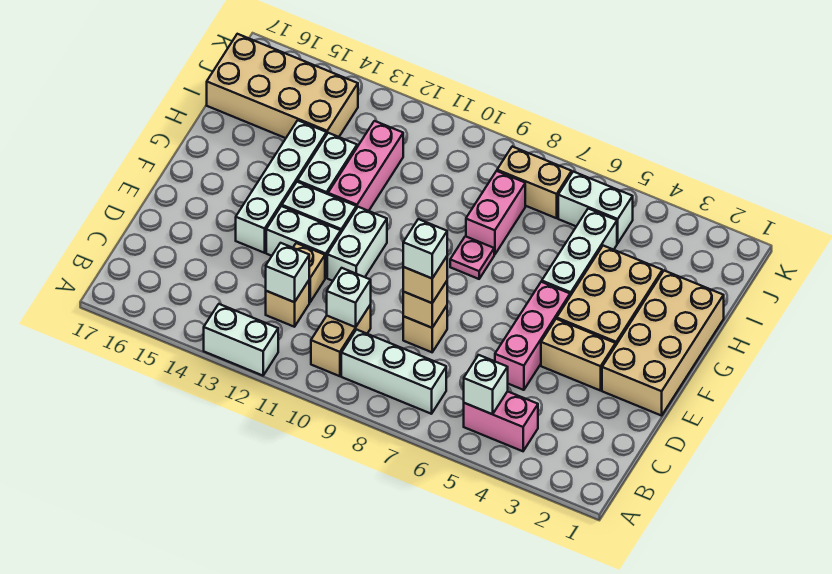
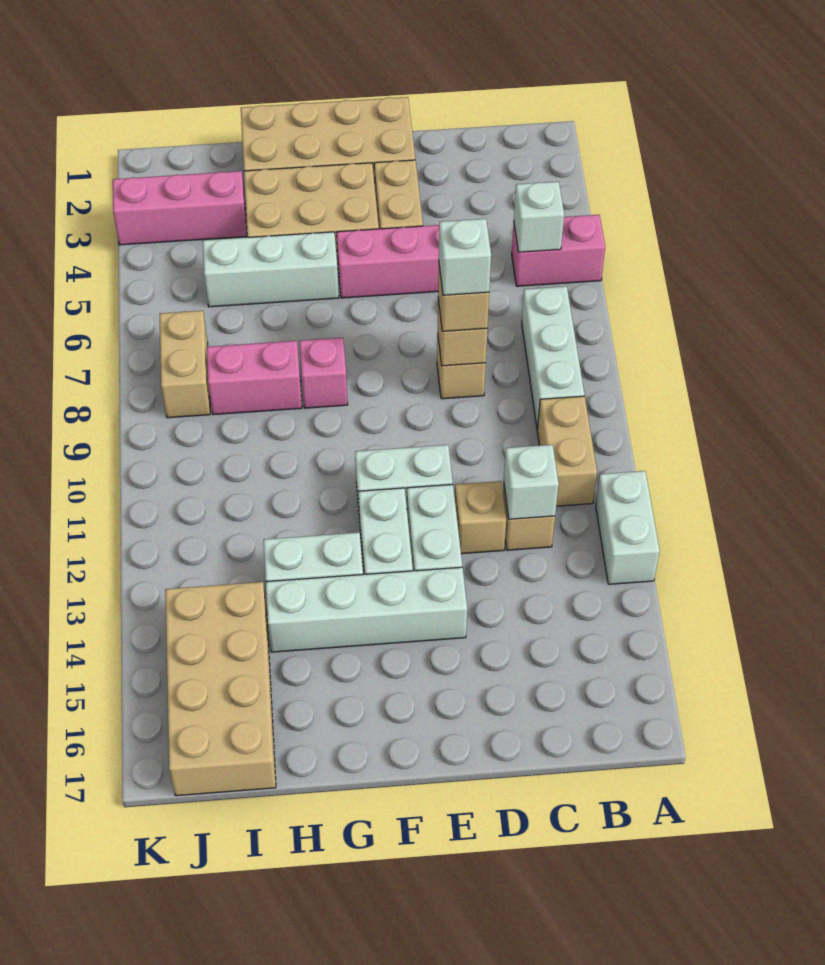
pink brick B4:B5 level 1 -> pink brick A5:B5 level 1
tan brick B10:C10 level 1 -> tan brick B10:B11 level 1
white brick C10 level 2 -> none
pink plate G8 level 1 -> pink brick G8 level 1
pink brick G12:I12 level 1 -> pink brick I3:K3 level 1
white brick J5:J6 level 1 -> none

